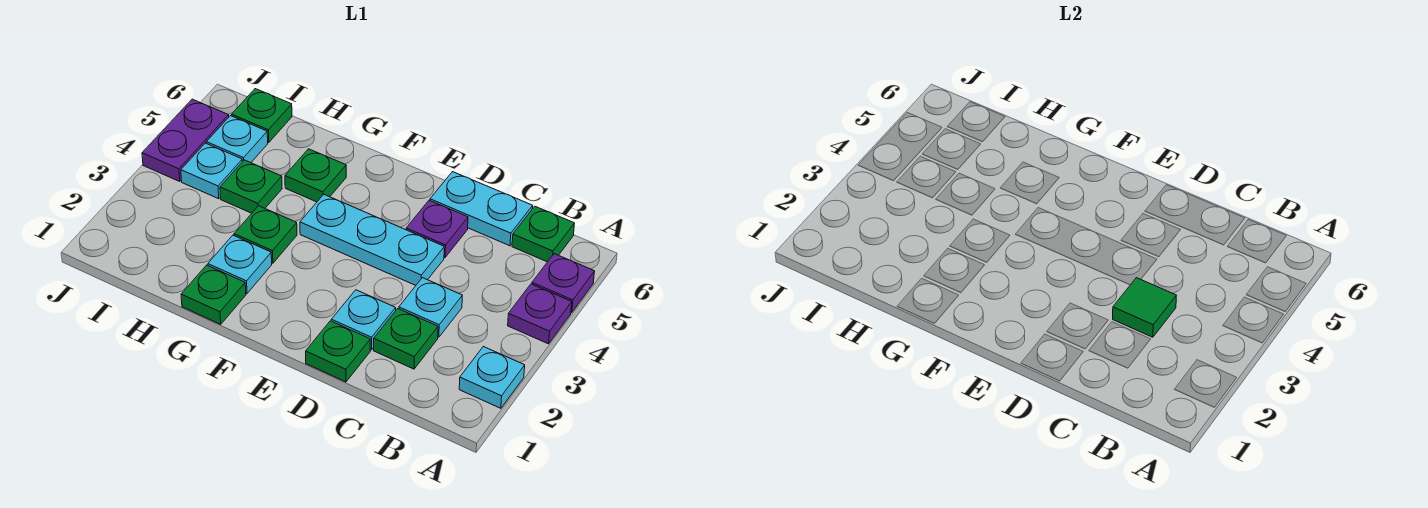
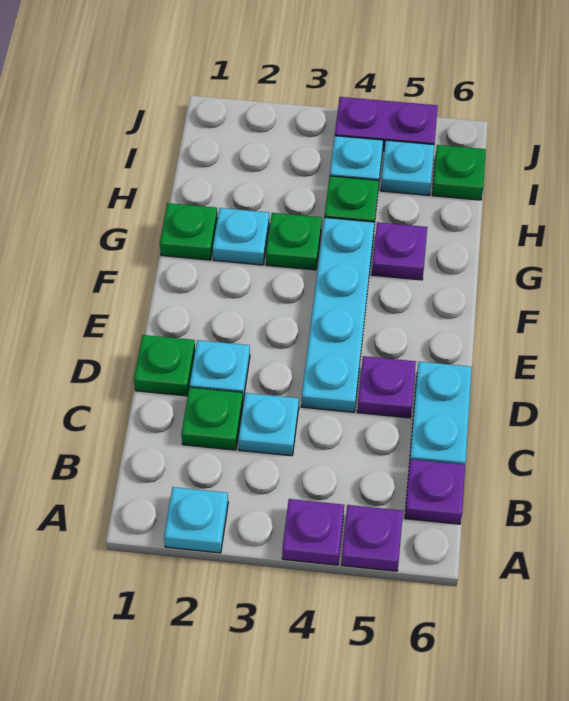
green plate B6 level 1 -> purple plate B6 level 1
green tile C3 level 2 -> none
cyan plate D4:F4 level 1 -> cyan plate D4:G4 level 1
green plate G5 level 1 -> purple plate G5 level 1

